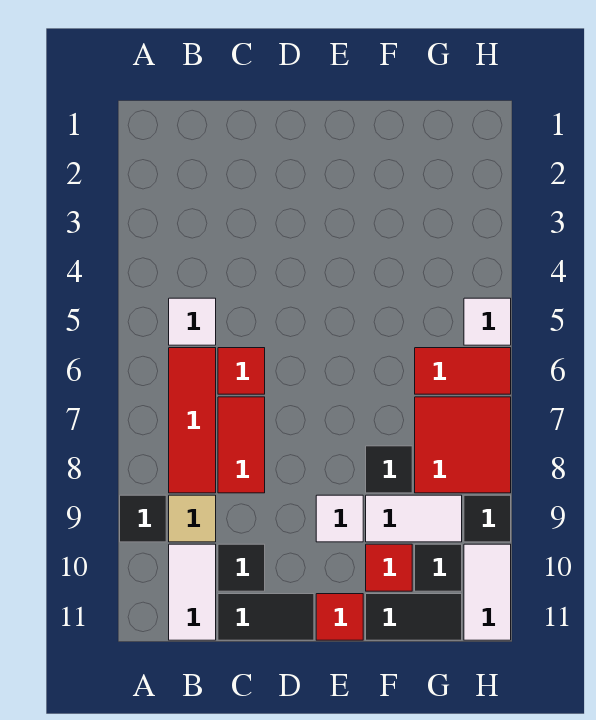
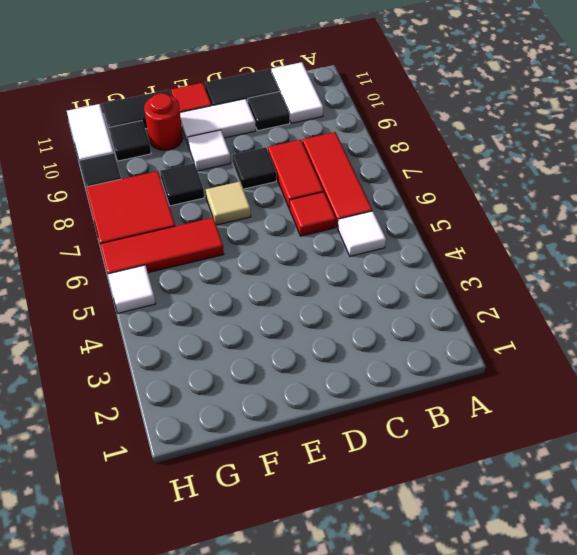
black tile A9 level 1 -> black tile D8 level 1
tan tile B9 level 1 -> tan tile E7 level 1
white tile F9:G9 level 1 -> white tile D10:E10 level 1
red tile F10 level 1 -> red round brick F10 level 1
red tile G6:H6 level 1 -> red tile F6:H6 level 1

